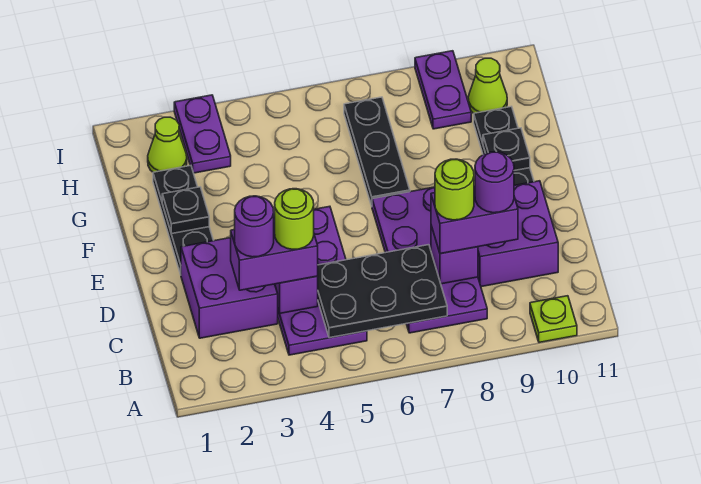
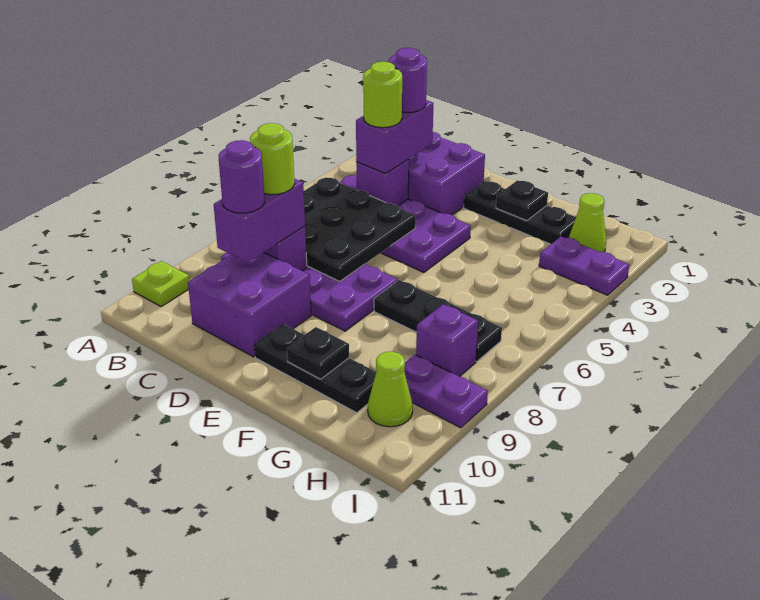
black plate B5:C7 level 2 -> black plate B5:D7 level 2
none -> purple brick H8 level 1

